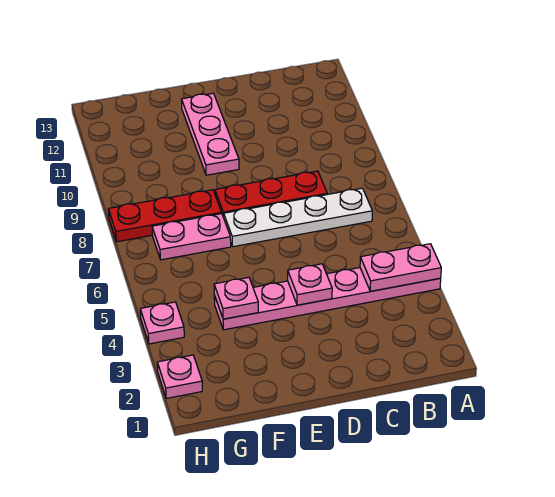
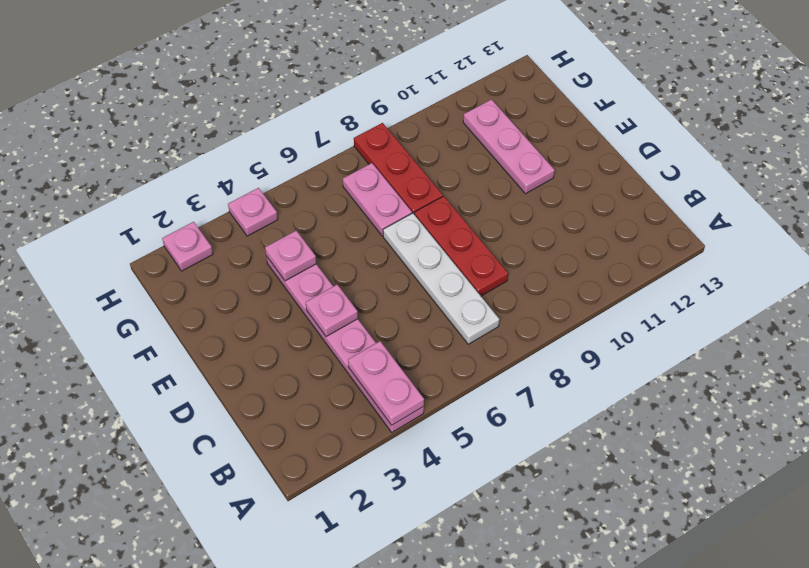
pink plate E10:E12 level 1 -> pink plate E11:G11 level 1

